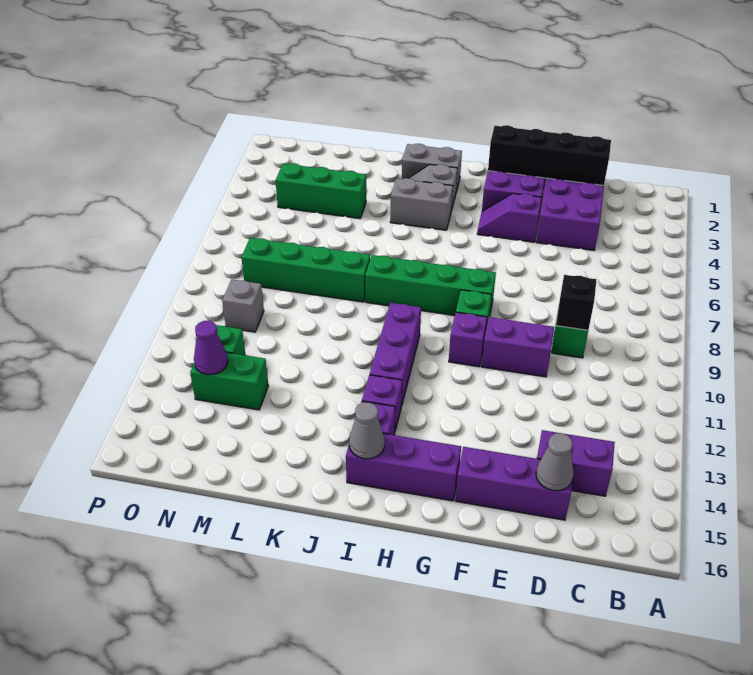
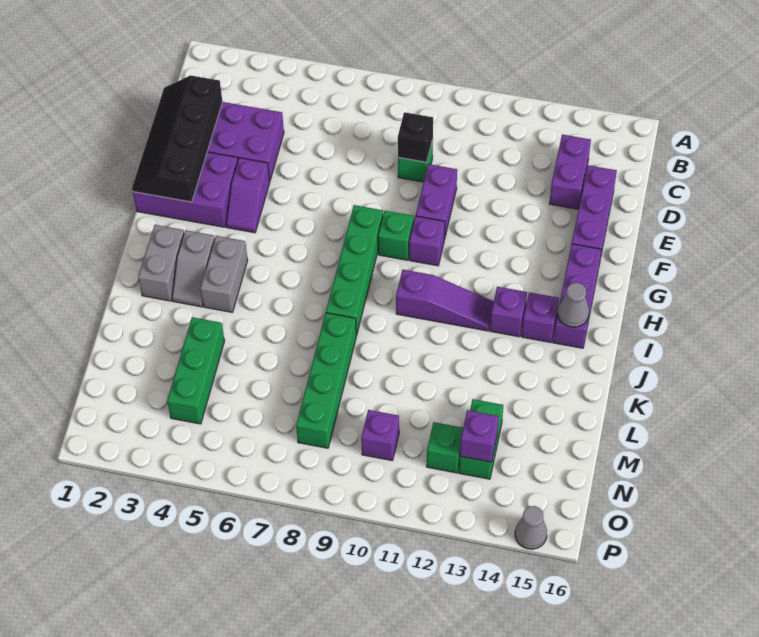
grey cone D15 level 2 -> grey cone P15 level 1
purple brick I10:I12 level 1 -> purple slope I10:I12 level 1 top 10
grey brick N10 level 1 -> purple brick N10 level 1
purple cone N13 level 2 -> purple brick N13 level 2

